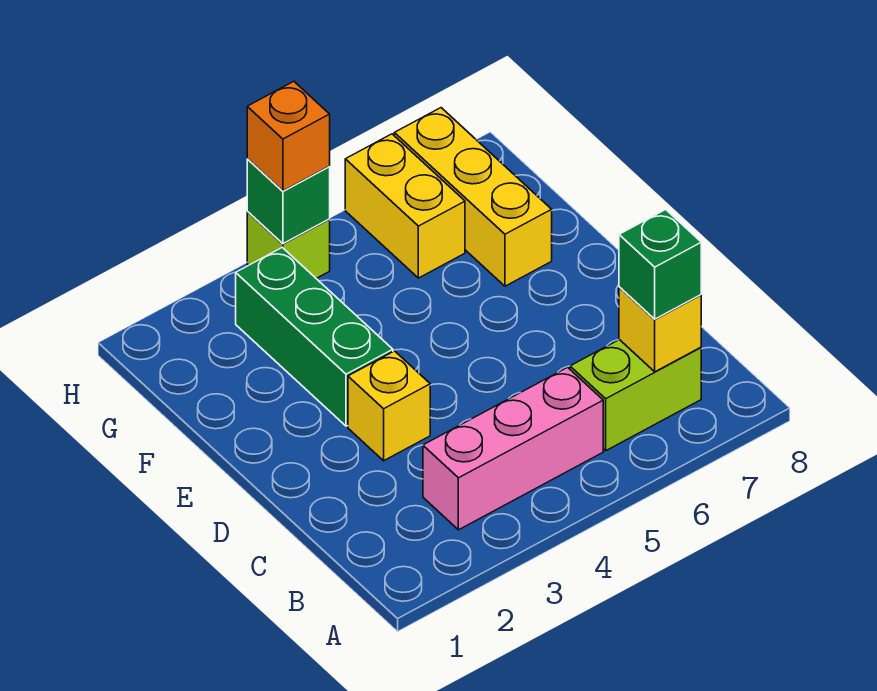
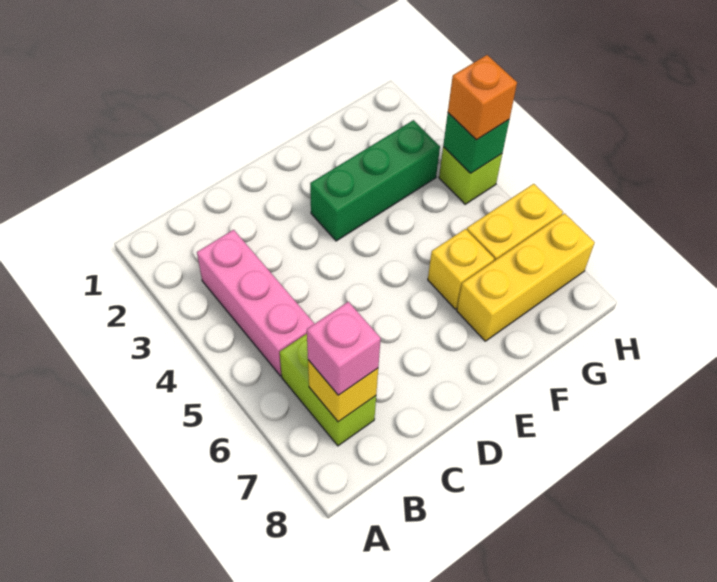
green brick B7 level 3 -> pink brick B7 level 3
yellow brick D3 level 1 -> yellow brick F6 level 1

